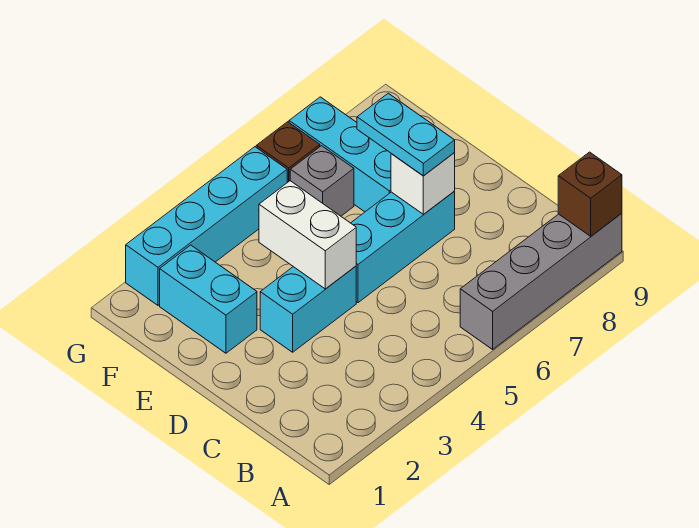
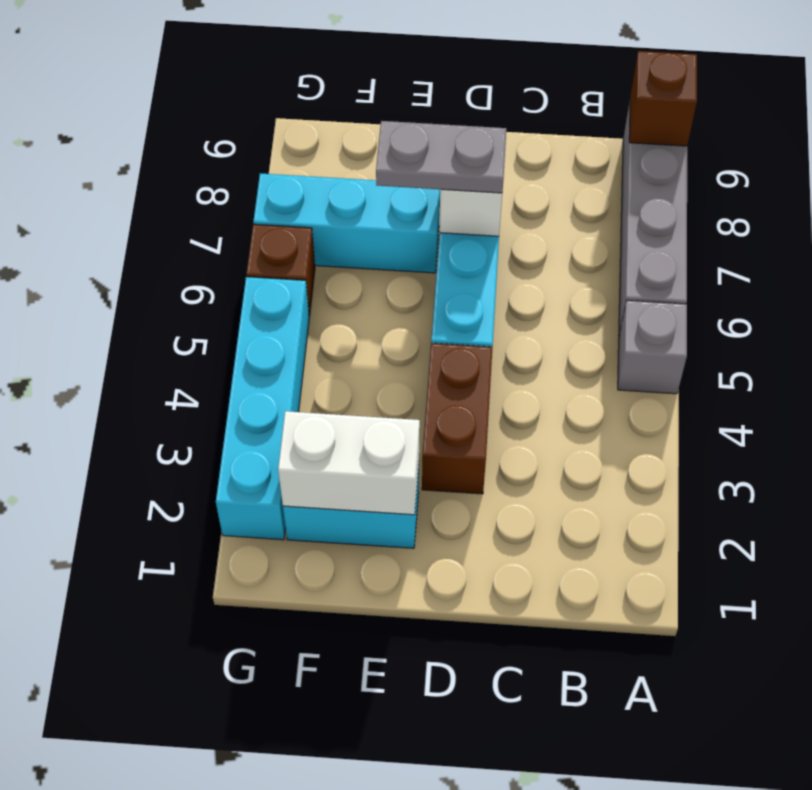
cyan brick D3:D4 level 1 -> brown brick D3:D4 level 1
white brick D4:E4 level 2 -> white brick E2:F2 level 2
cyan plate D7:E7 level 3 -> grey plate D7:E7 level 3
grey brick F6 level 1 -> grey brick A5 level 1

